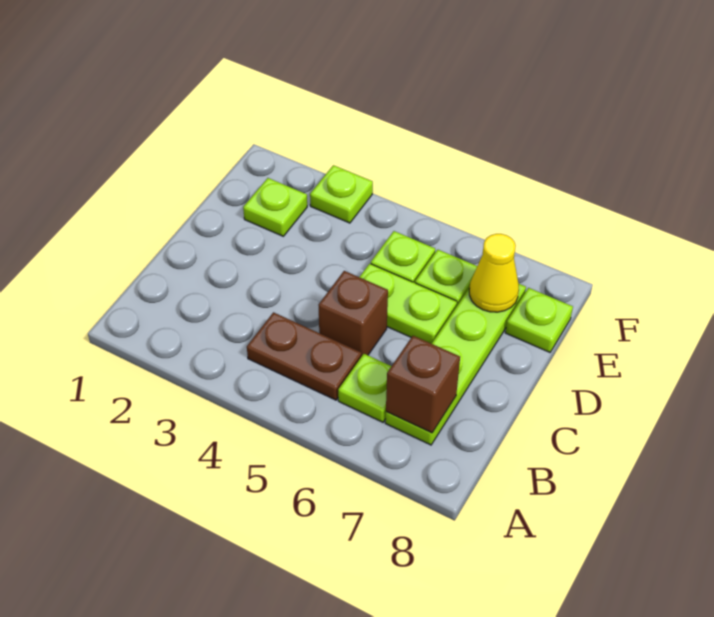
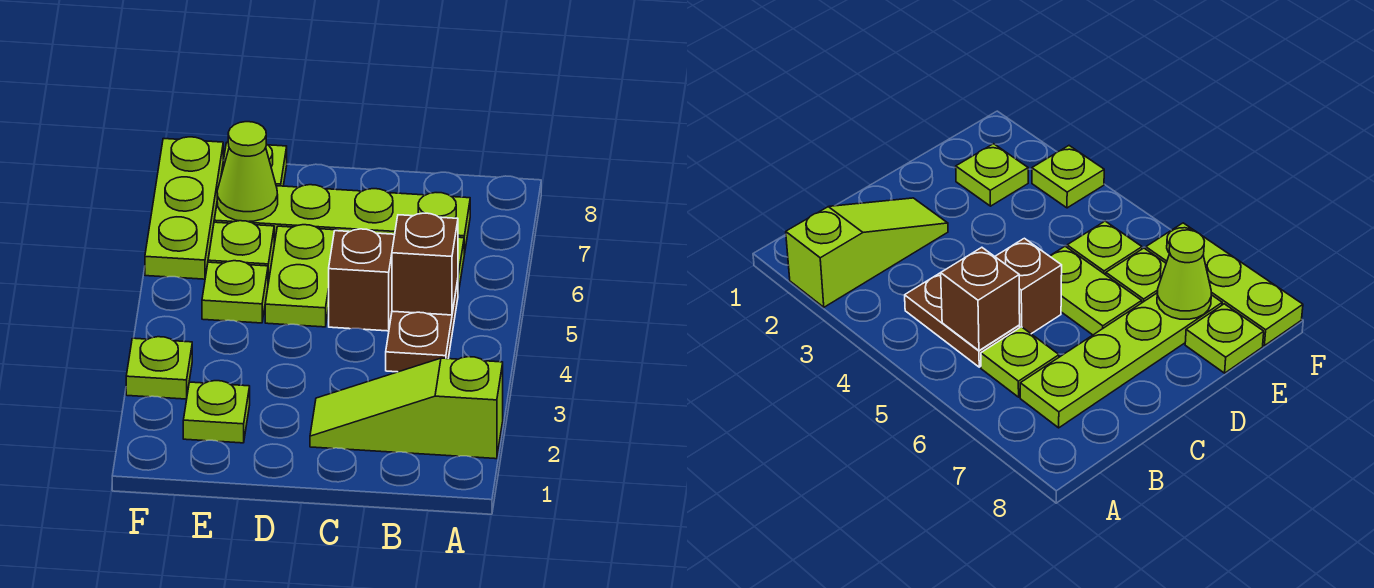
none -> lime slope A2:C2 level 1 top A
brown brick B7 level 2 -> brown brick B5 level 2
yellow cone E7 level 2 -> lime cone E7 level 2
none -> lime plate F6:F8 level 1

